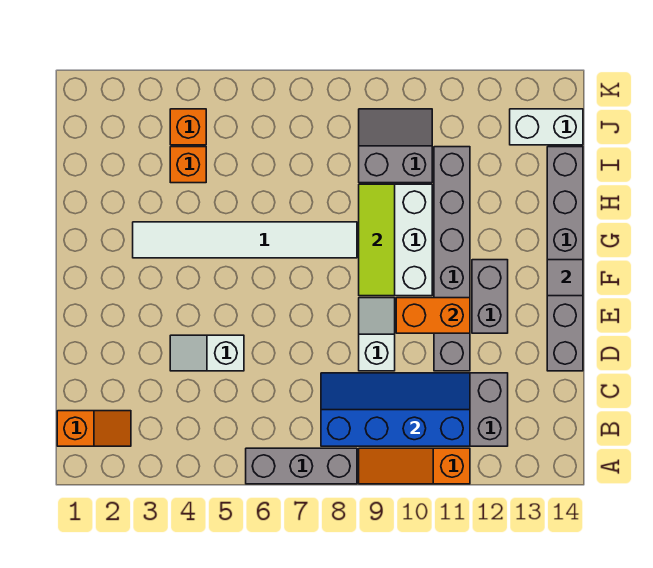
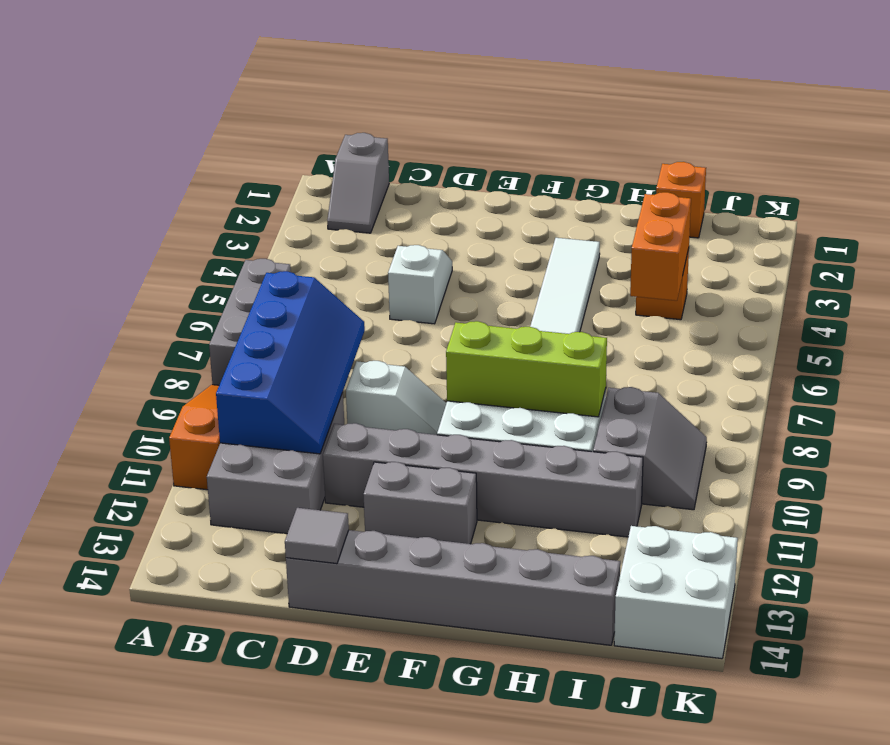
orange slope B1:B2 level 1 top 1 -> grey slope B1:B2 level 1 top 1
orange brick E10:E11 level 2 -> orange brick I4:I5 level 2
lime tile F9:H9 level 2 -> lime brick F9:H9 level 2
grey tile F14 level 2 -> grey tile D14 level 2
orange brick J4 level 1 -> orange brick I1 level 1
white brick J13:J14 level 1 -> white brick J13:K14 level 1

